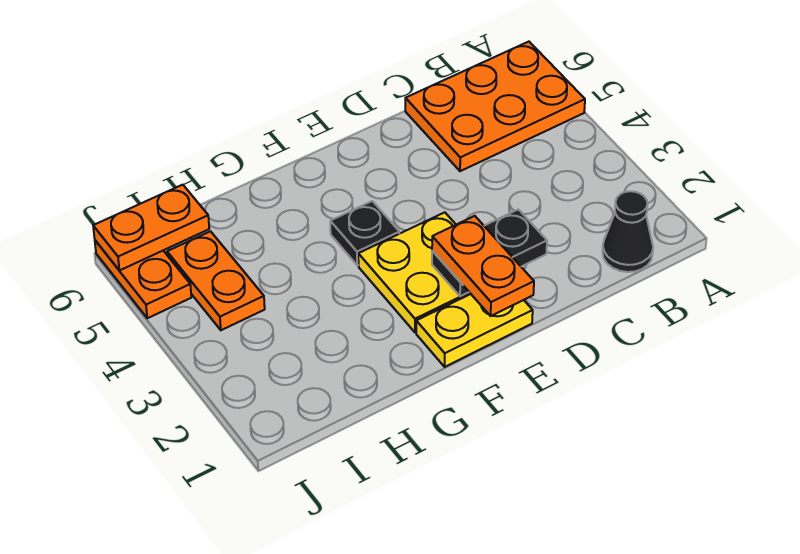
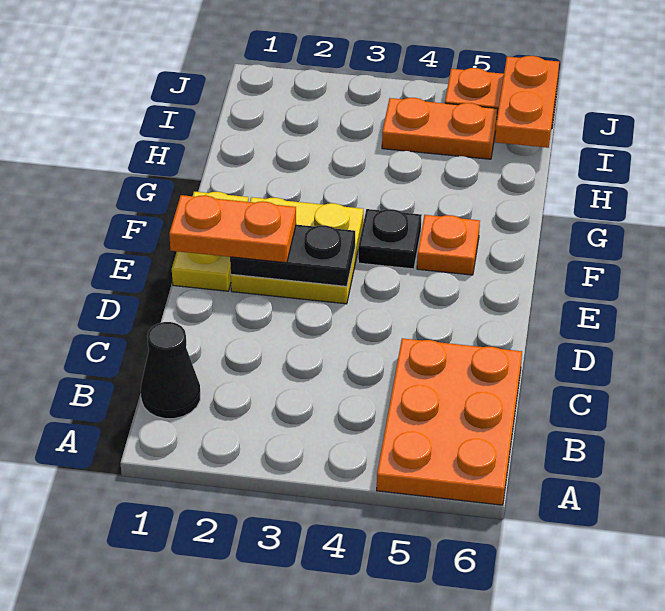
black plate D2:E2 level 2 -> black plate E2:E3 level 2
none -> orange plate F5 level 1

